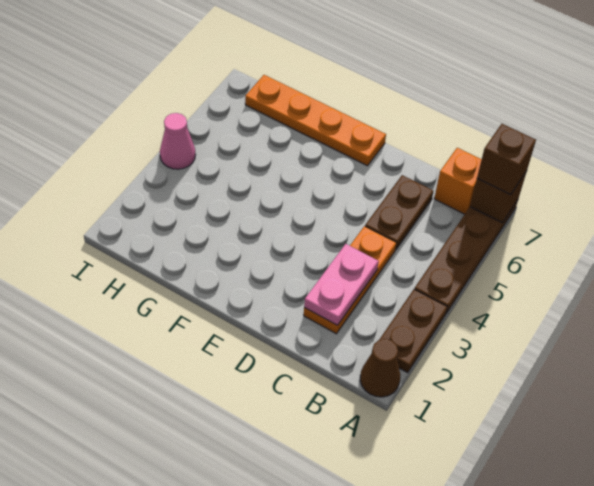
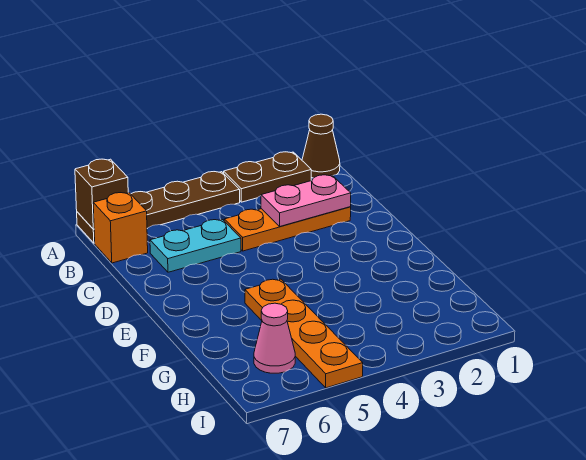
brown brick A7 level 3 -> none
brown plate C5:C6 level 1 -> cyan plate C5:C6 level 1
orange plate E7:H7 level 1 -> orange plate F5:I5 level 1
pink cone I4 level 1 -> pink cone H6 level 1

